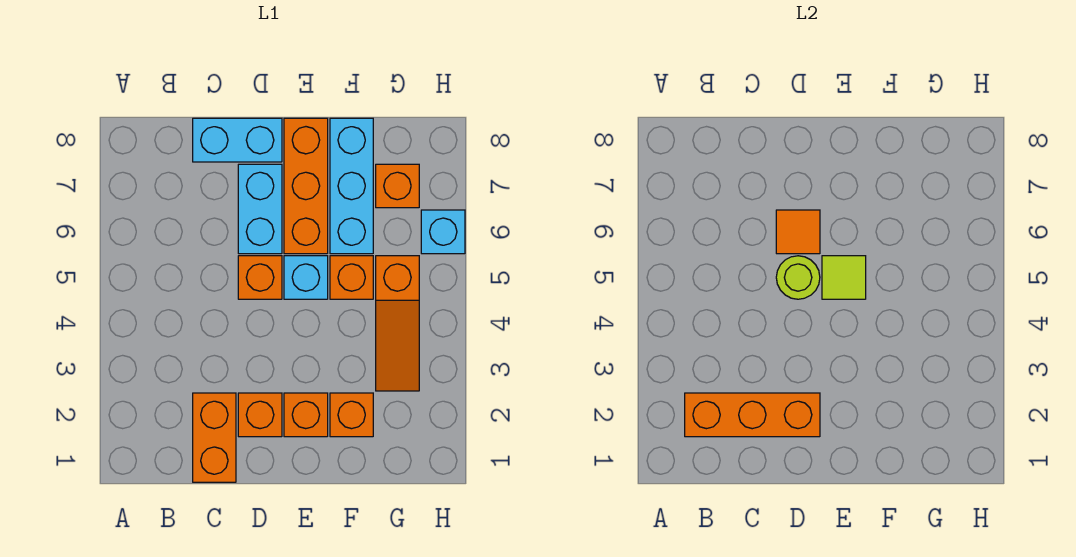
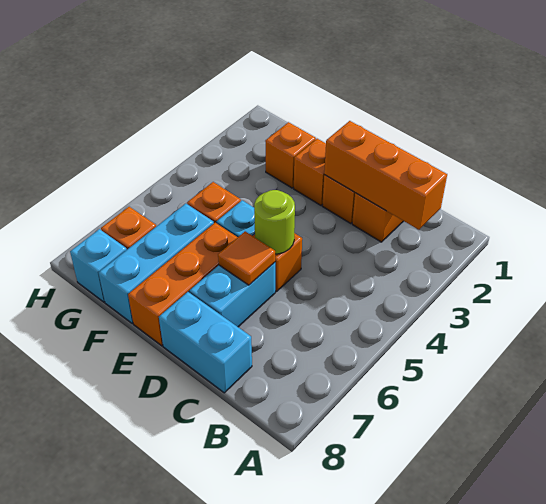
lime tile E5 level 2 -> none
orange slope G3:G5 level 1 top 5 -> none
cyan brick H6 level 1 -> cyan brick G8 level 1

